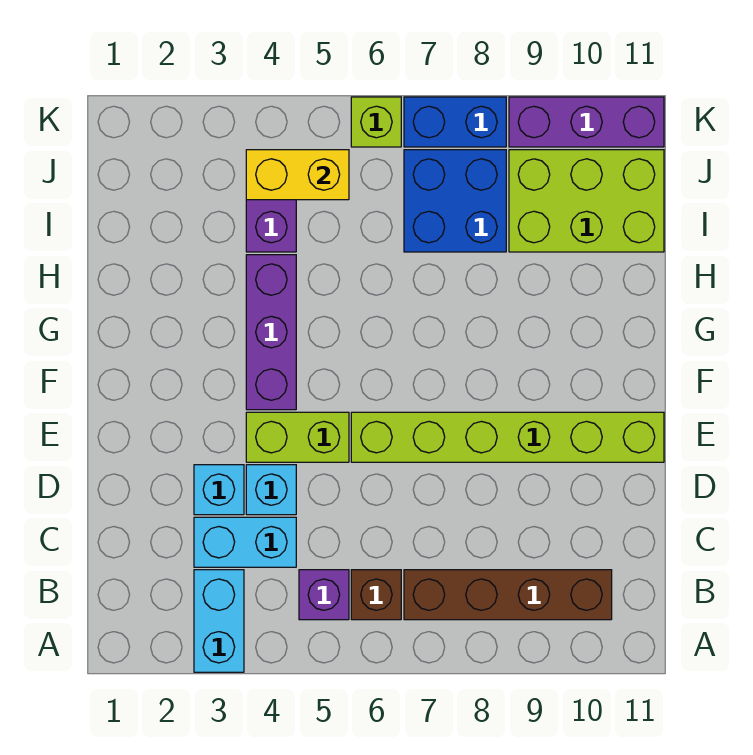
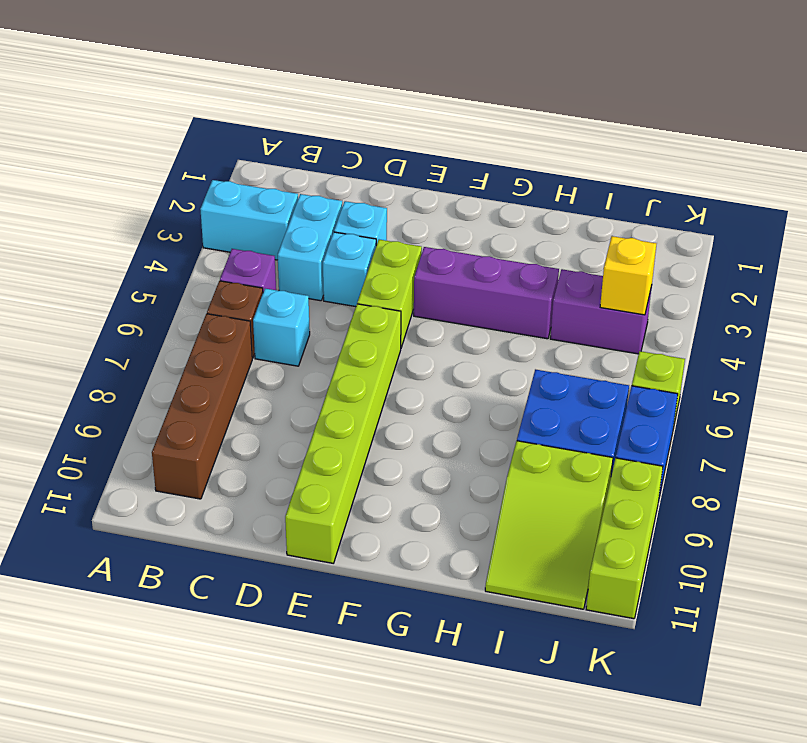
none -> cyan brick C6 level 1
lime brick I9:J11 level 1 -> lime slope I9:J11 level 1 top 9
yellow brick J4:J5 level 2 -> yellow brick J4 level 2
purple brick K9:K11 level 1 -> lime brick K9:K11 level 1

